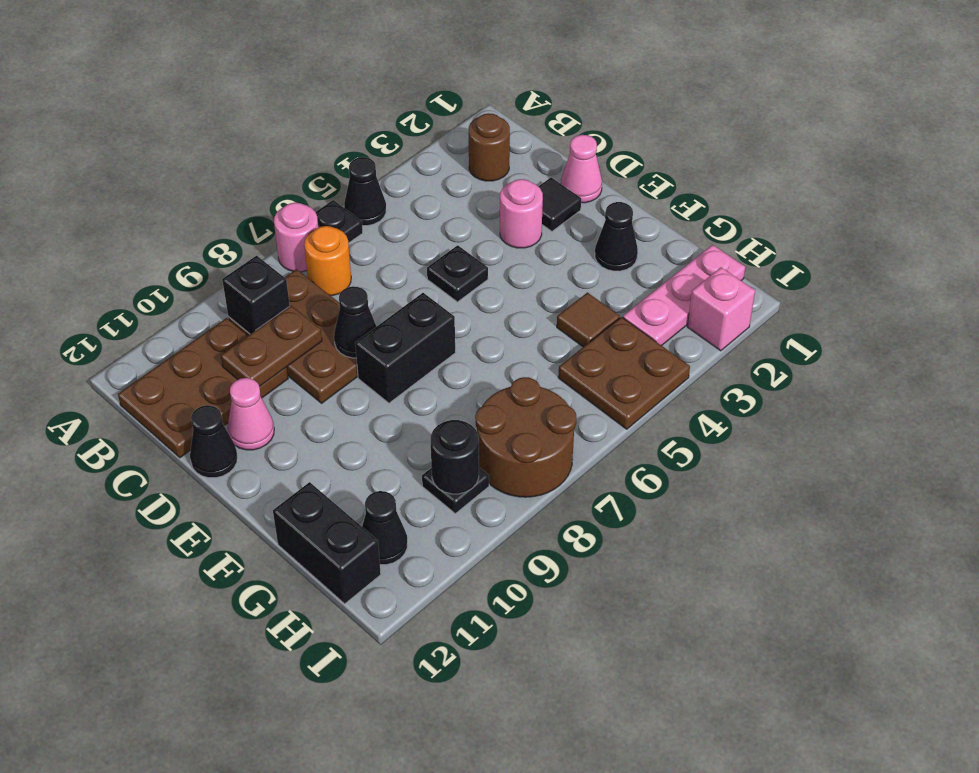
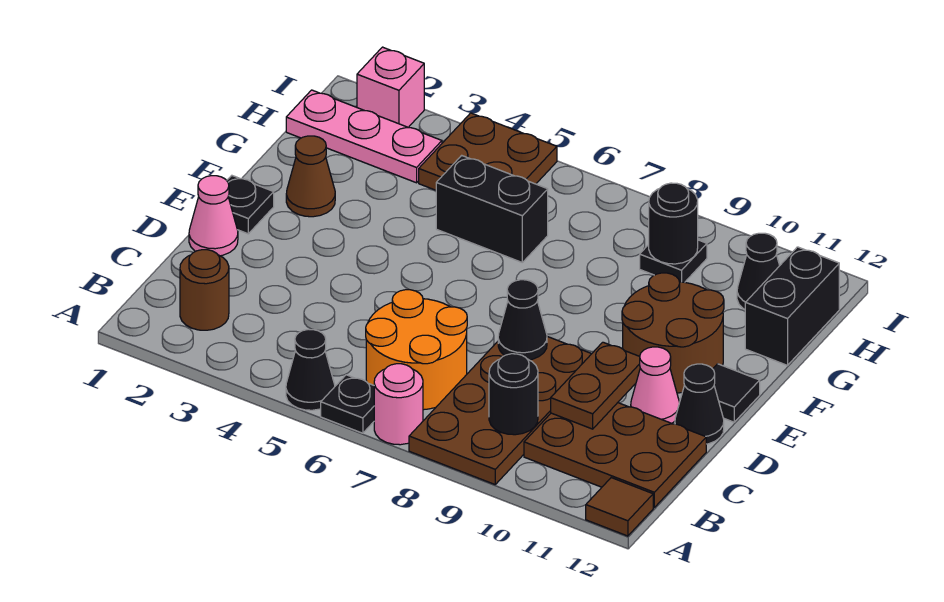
orange round brick B7 level 1 -> orange round brick B6:C7 level 1
brown plate B8:D9 level 1 -> brown plate A8:D9 level 1
black brick B9 level 2 -> black round brick B9 level 2
brown plate C9:C10 level 2 -> brown plate C10:D10 level 2
black tile D2 level 1 -> black tile E12 level 1
pink round brick D3 level 1 -> none
black plate D5 level 1 -> black plate E1 level 1
black brick E7:E8 level 1 -> black brick G5:G6 level 1
black cone F2 level 1 -> brown cone F2 level 1
brown tile G4 level 1 -> brown tile A12 level 1
brown round brick H7:I8 level 1 -> brown round brick E10:F11 level 1

